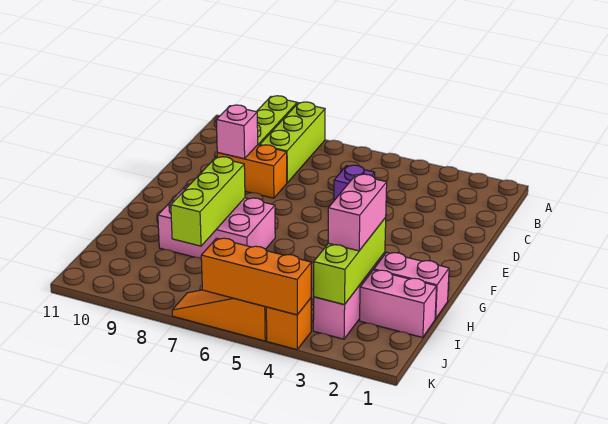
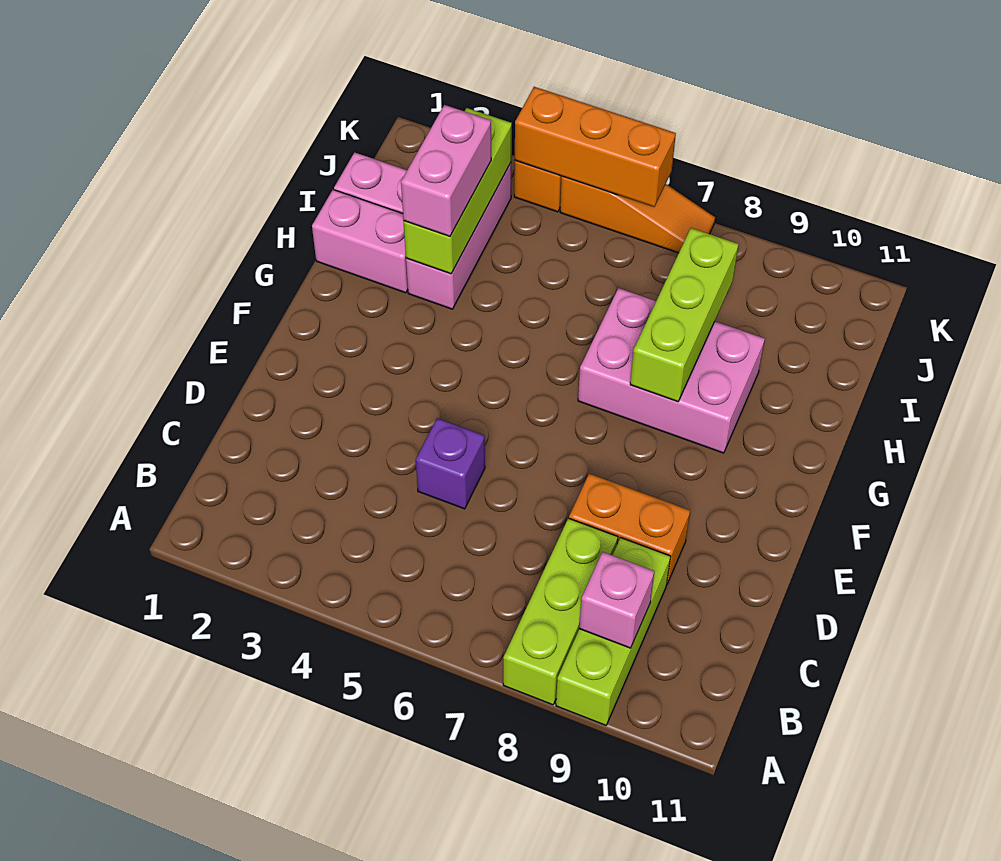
pink brick D9 level 2 -> pink brick B9 level 2

